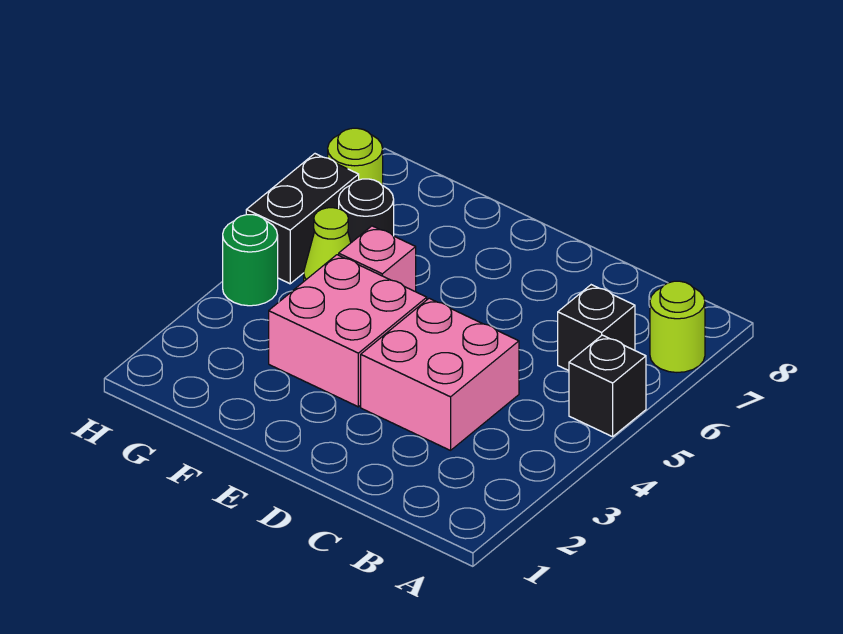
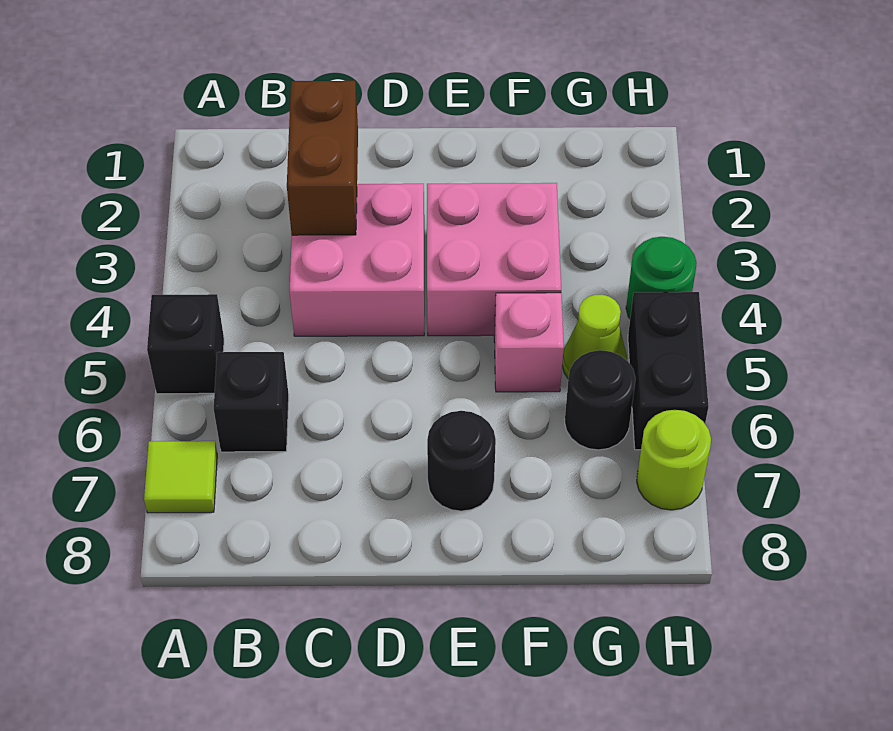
lime round brick A7 level 1 -> lime tile A7 level 1
none -> brown brick C2:C3 level 2
none -> black round brick E7 level 1

